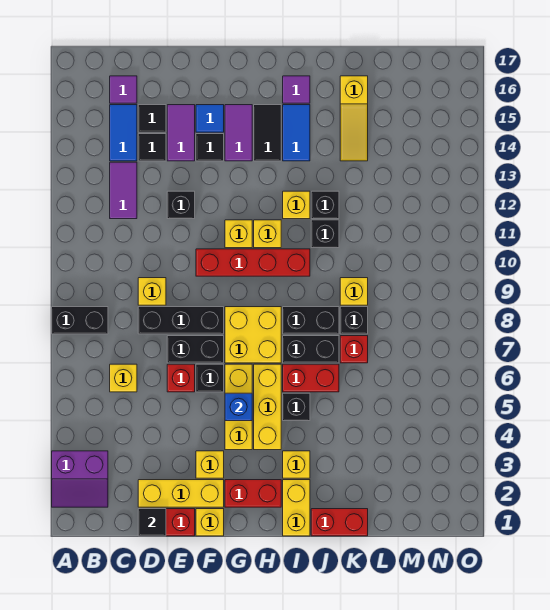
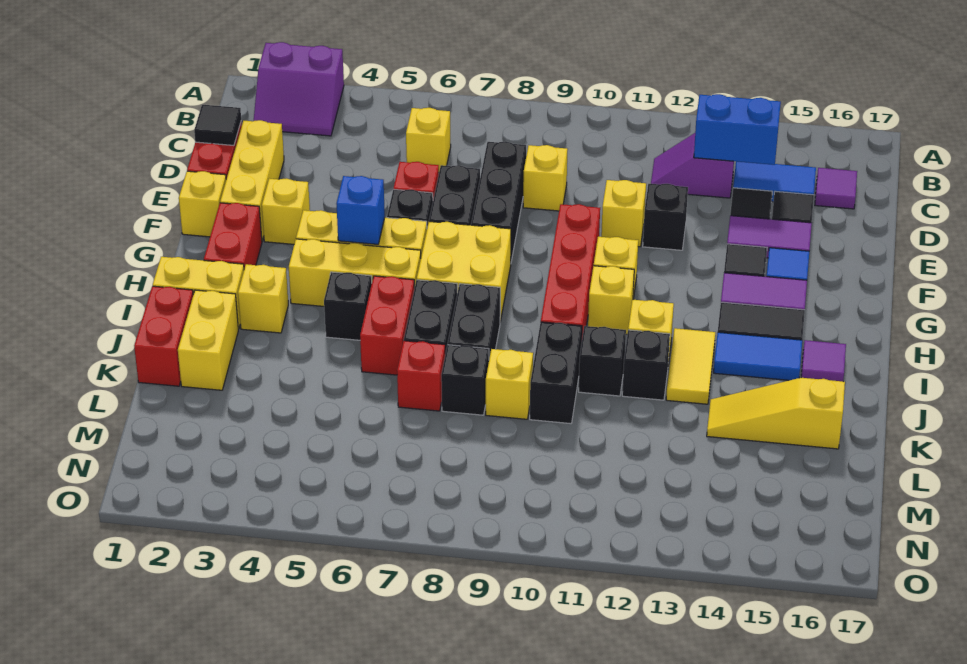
purple slope A2:B3 level 1 top 3 -> purple slope A2:B3 level 1 top A
black brick A8:B8 level 1 -> black brick J10:K10 level 1
purple tile C12:C13 level 1 -> purple slope C12:C13 level 1 top 13
none -> blue brick C13:C14 level 2
none -> yellow brick E11 level 1
none -> yellow tile I13:J13 level 1
none -> yellow brick J2:K2 level 1

